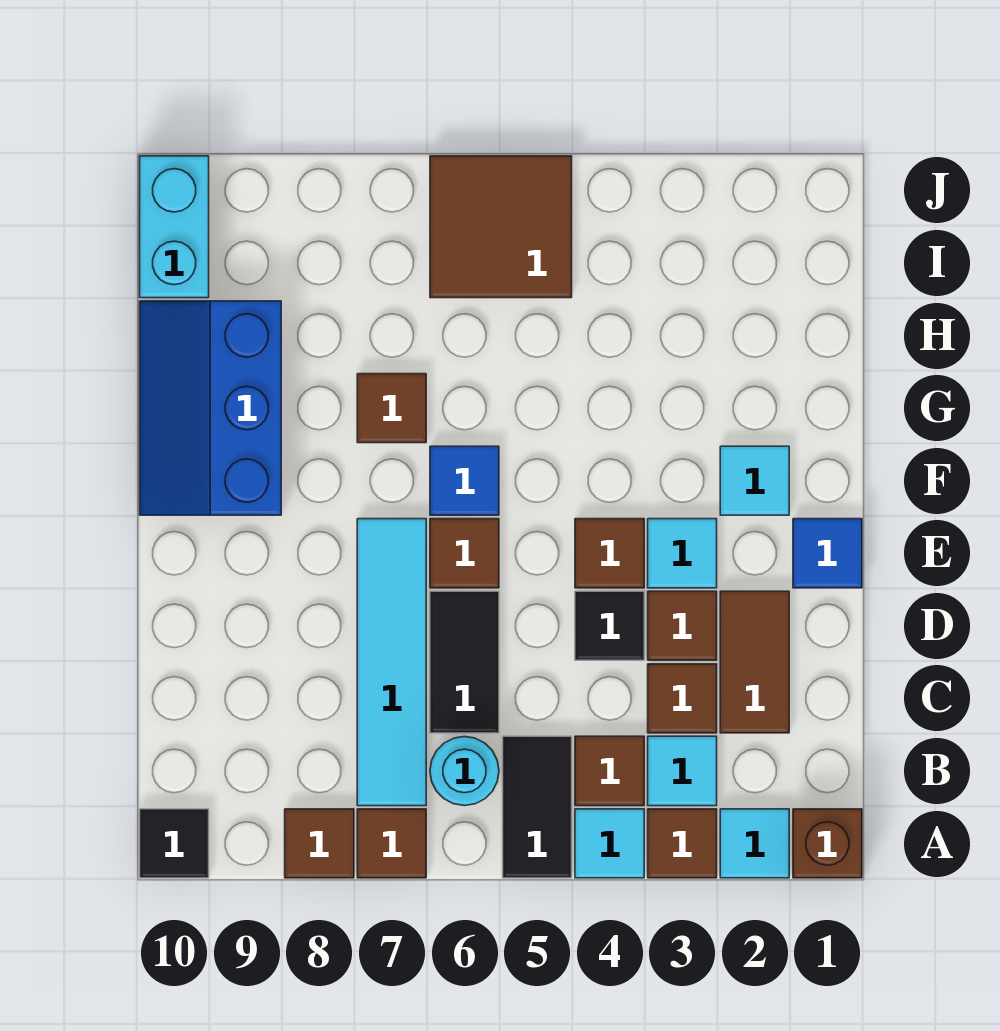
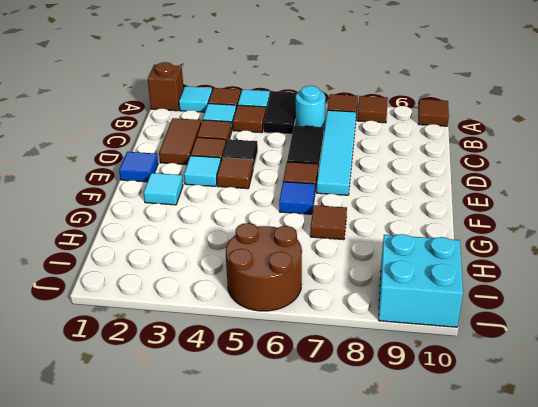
black tile A10 level 1 -> brown tile A10 level 1
blue slope F9:H10 level 1 top 9 -> none
brown tile I5:J6 level 1 -> brown round brick I5:J6 level 1
cyan brick I10:J10 level 1 -> cyan brick I9:J10 level 1

